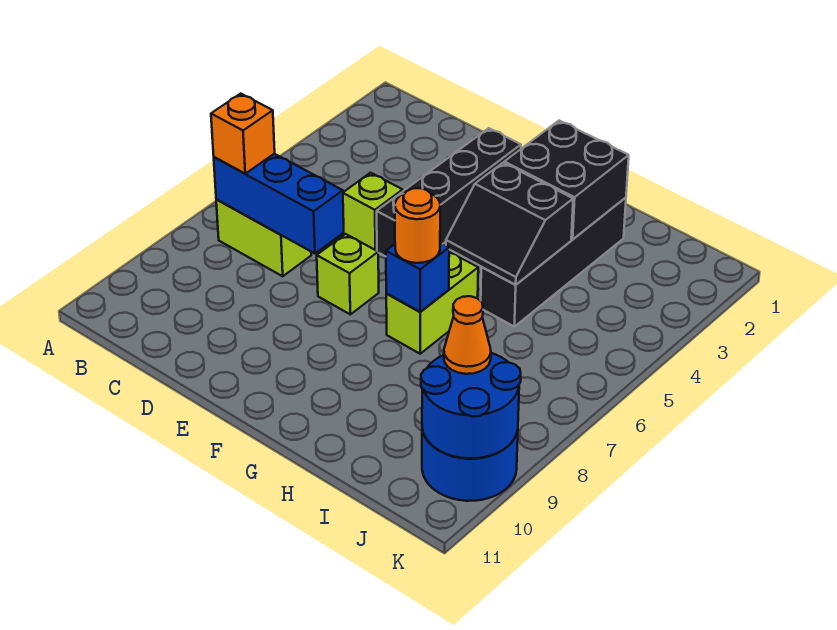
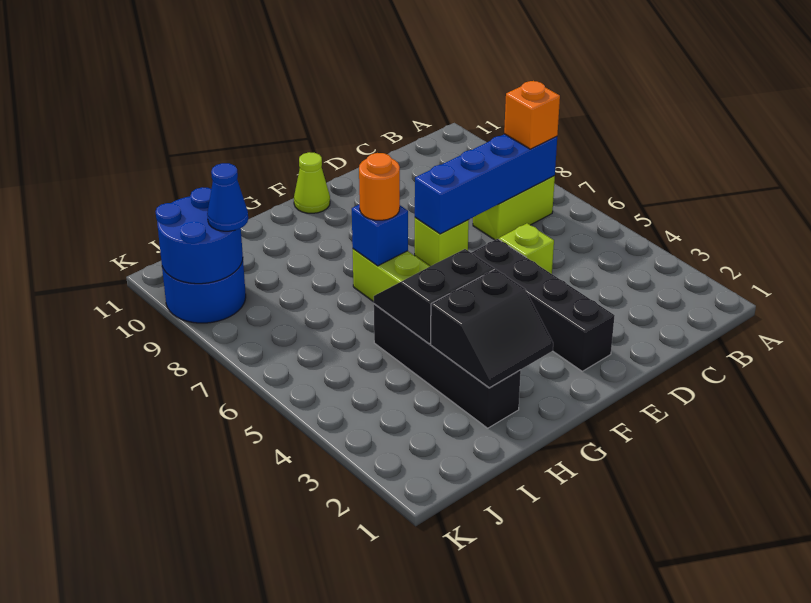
blue brick B7:D7 level 2 -> blue brick B7:E7 level 2
none -> lime cone F11 level 1
black brick G2:H3 level 2 -> black slope G2:H3 level 2 top 3
orange cone J9 level 3 -> blue cone J9 level 3

